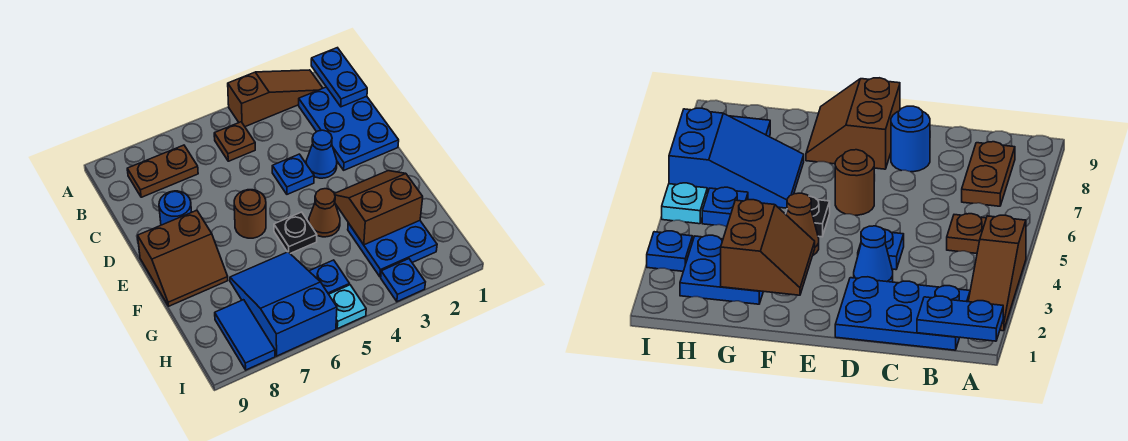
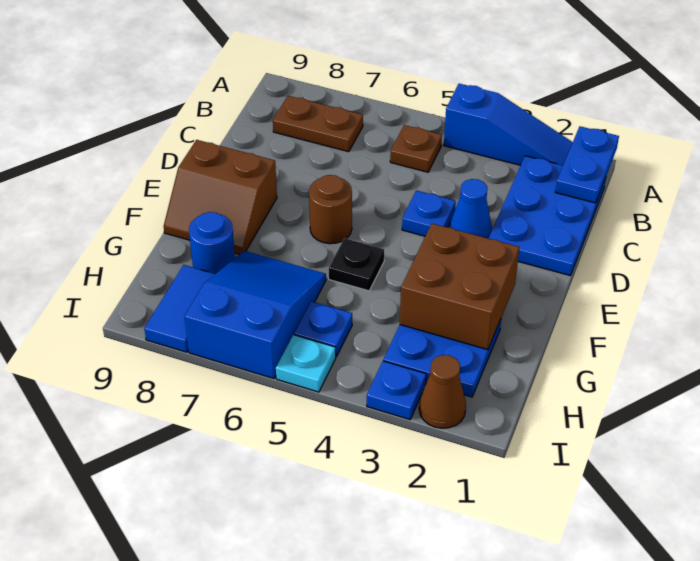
brown slope A2:A4 level 1 top 4 -> blue slope A2:A4 level 1 top 4
blue round brick D8 level 1 -> blue round brick G8 level 1
brown slope F2:G3 level 2 top G -> brown brick F2:G3 level 2
brown cone F4 level 1 -> brown cone I2 level 1

